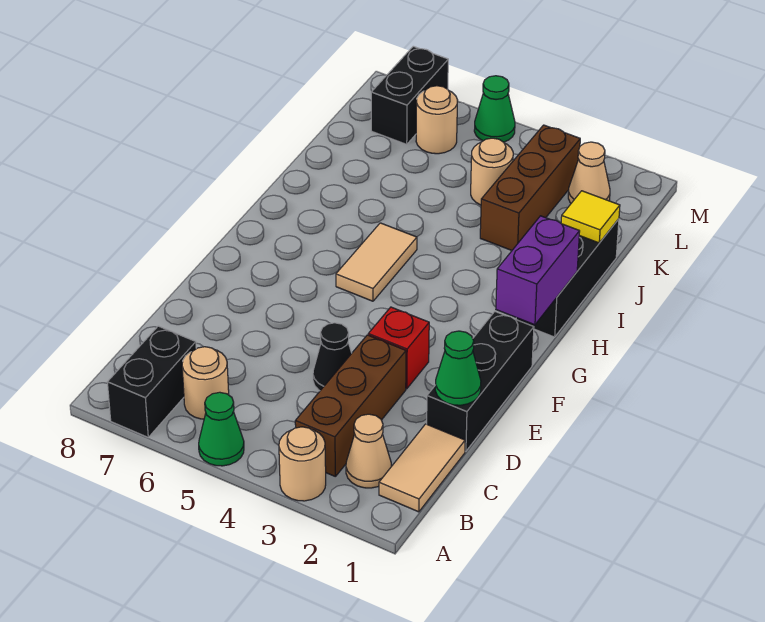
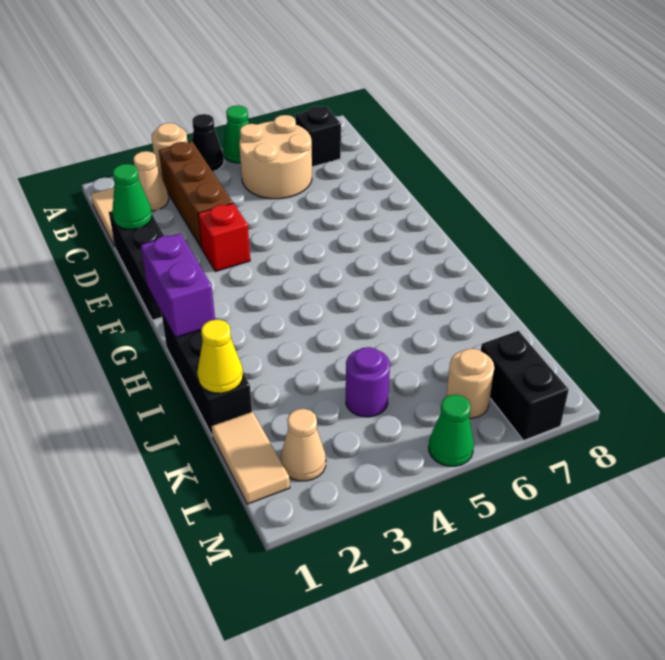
black brick A7:B7 level 1 -> black brick B7 level 1
tan round brick B6 level 1 -> tan round brick B5:C6 level 1
black cone D4 level 1 -> black cone A4 level 1
tan tile G5:H5 level 1 -> tan tile K1:L1 level 1
yellow tile J1 level 2 -> yellow cone J1 level 2
brown brick J3:L3 level 1 -> none
tan round brick K4 level 1 -> purple round brick K4 level 1

